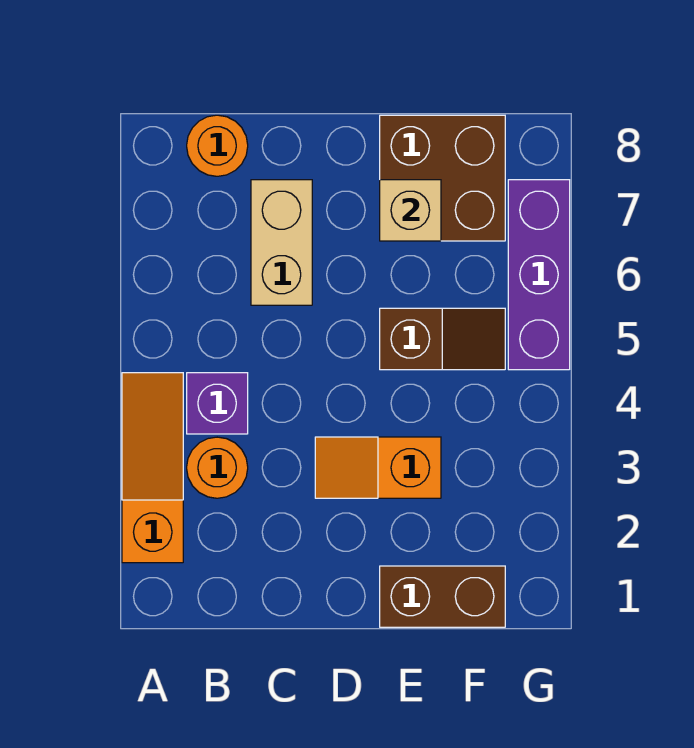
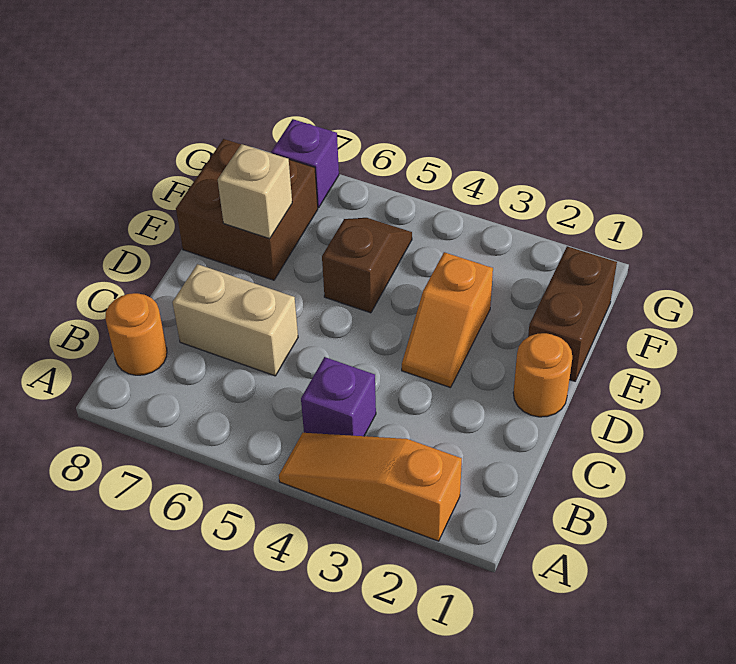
orange round brick B3 level 1 -> orange round brick D1 level 1
purple brick G5:G7 level 1 -> purple brick G7 level 1

